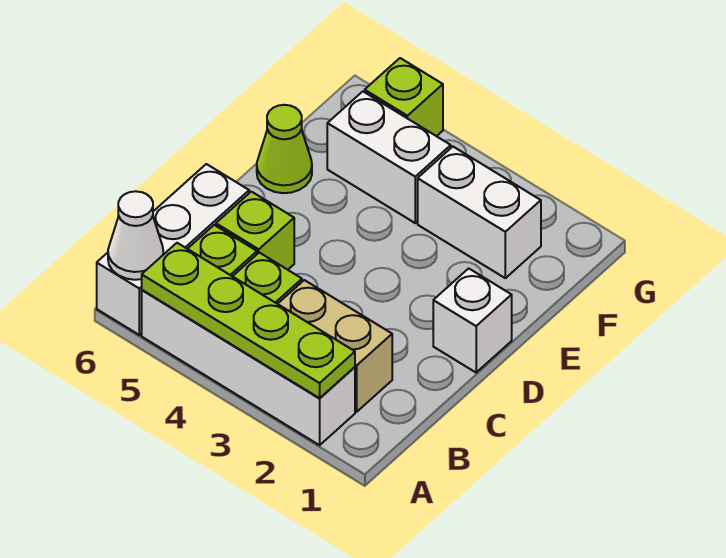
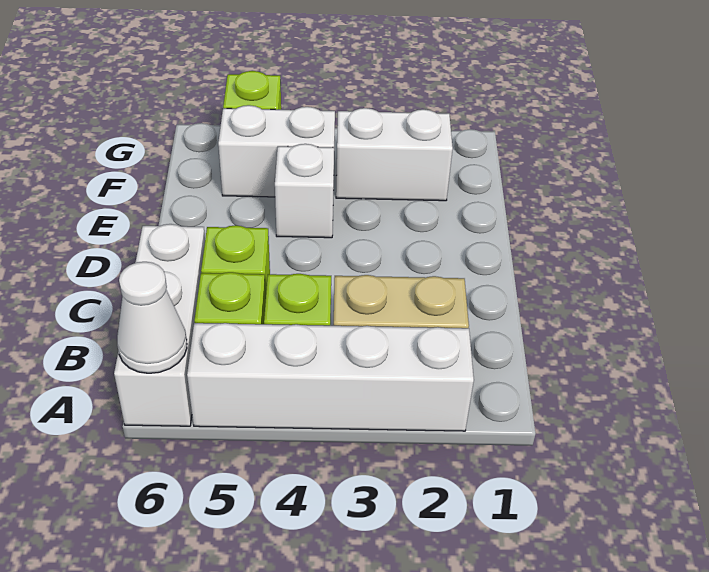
lime plate A2:A5 level 2 -> none
white brick D1 level 1 -> white brick E4 level 1
lime cone E6 level 1 -> none

